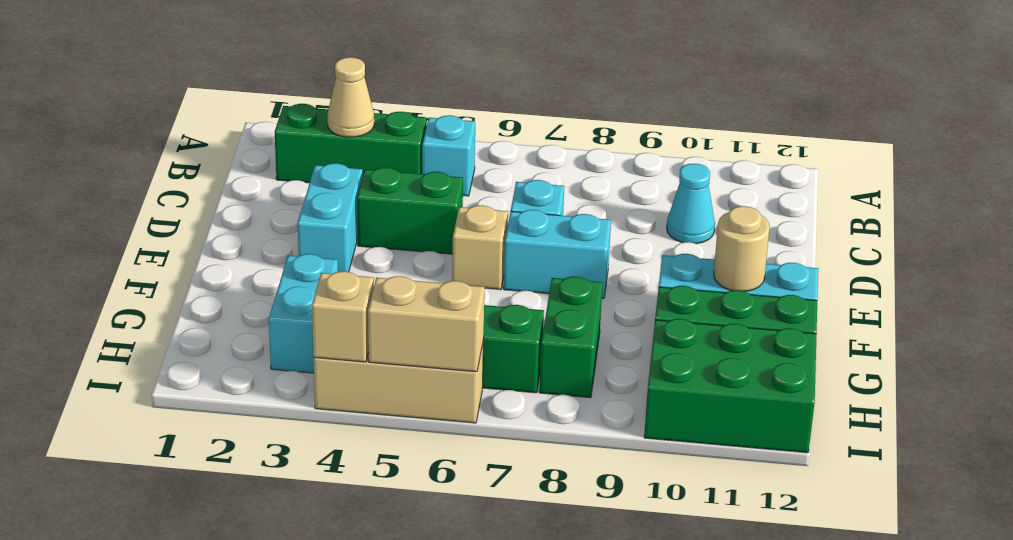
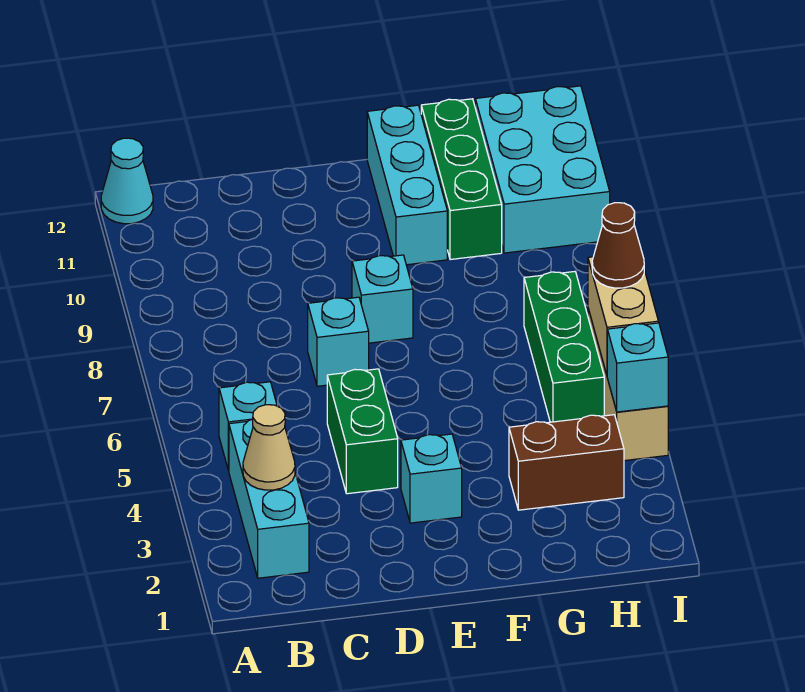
green brick B2:B4 level 1 -> cyan brick B2:B4 level 1
cyan cone C10 level 1 -> cyan cone A12 level 1
cyan brick D3:E3 level 1 -> cyan brick E3 level 1
tan brick E6 level 1 -> none
cyan brick E7:E8 level 1 -> cyan brick E8 level 1
tan round brick F11 level 2 -> none
cyan brick G3:H3 level 1 -> brown brick G3:H3 level 1
green brick G8:H8 level 1 -> none
green brick H10:I12 level 1 -> cyan brick H10:I12 level 1
tan brick I4 level 2 -> cyan brick I4 level 2
none -> brown cone I6 level 3

